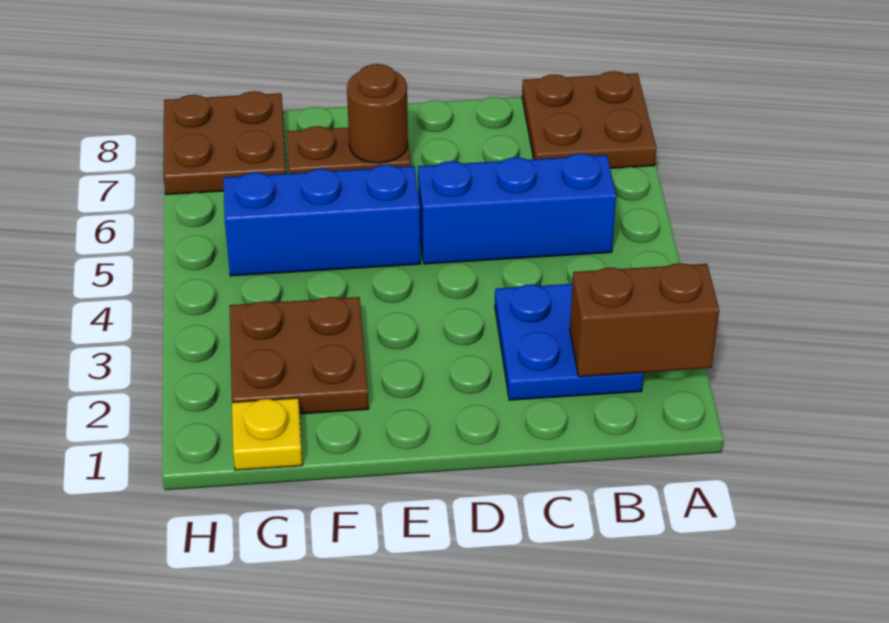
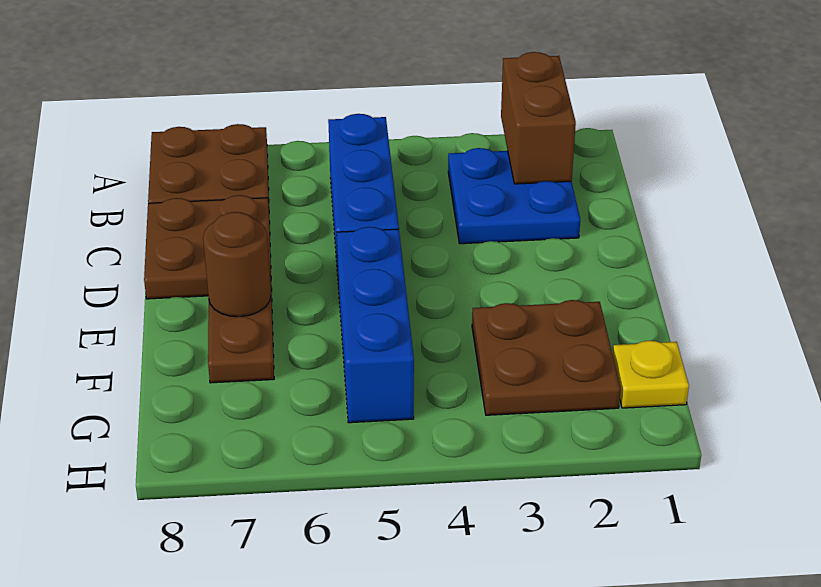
brown plate G7:H8 level 1 -> brown plate C7:D8 level 1

